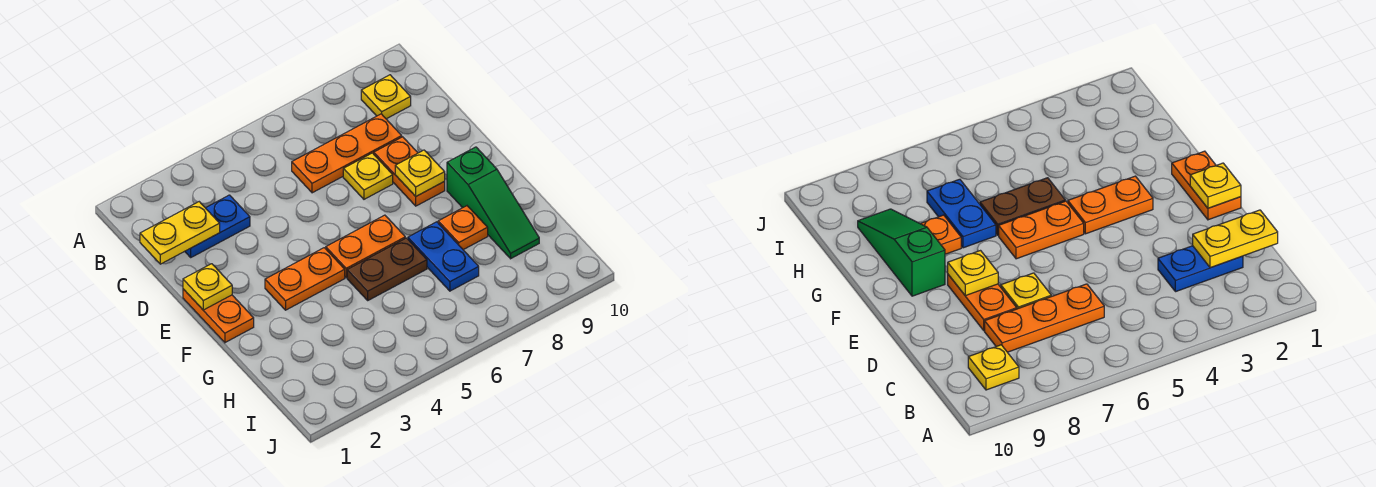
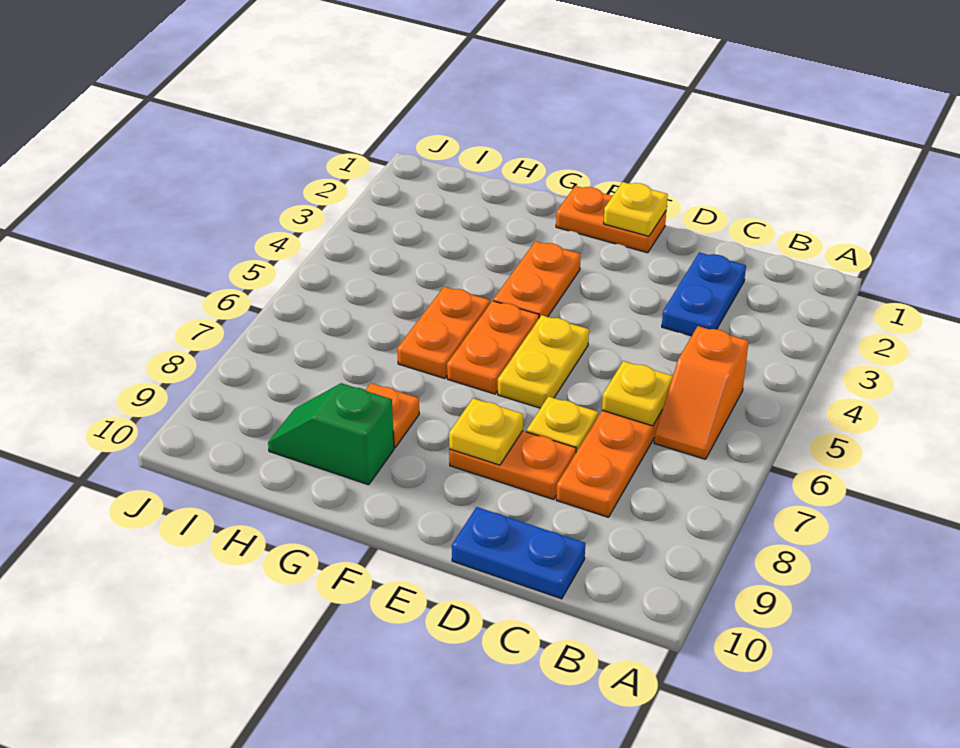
none -> orange slope B5:B6 level 1 top 5
yellow plate B9 level 1 -> yellow plate C6 level 2
yellow plate C1:C2 level 2 -> yellow plate E5:E6 level 1
green slope F9:H9 level 1 top F -> green slope G9:H9 level 1 top G
brown plate G5:G6 level 1 -> orange plate G5:G6 level 1
blue plate G7:H7 level 1 -> blue plate C10:D10 level 1

